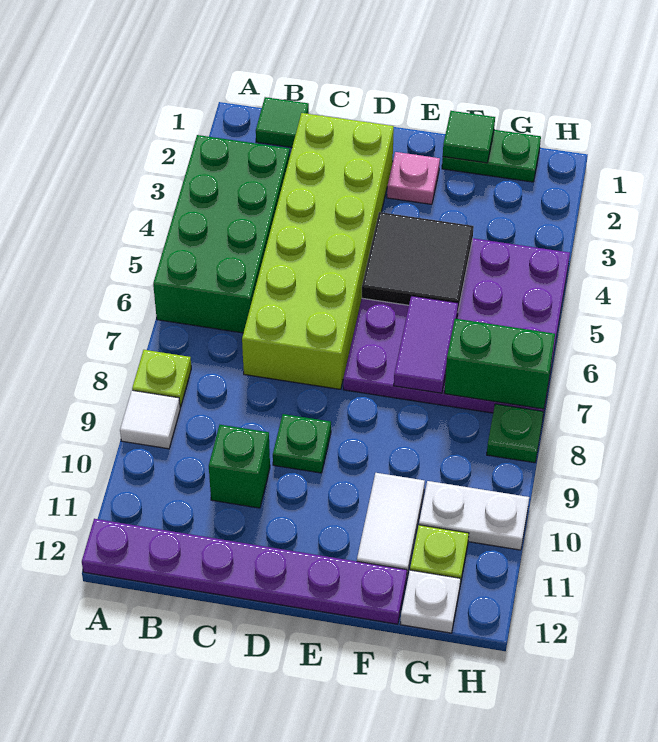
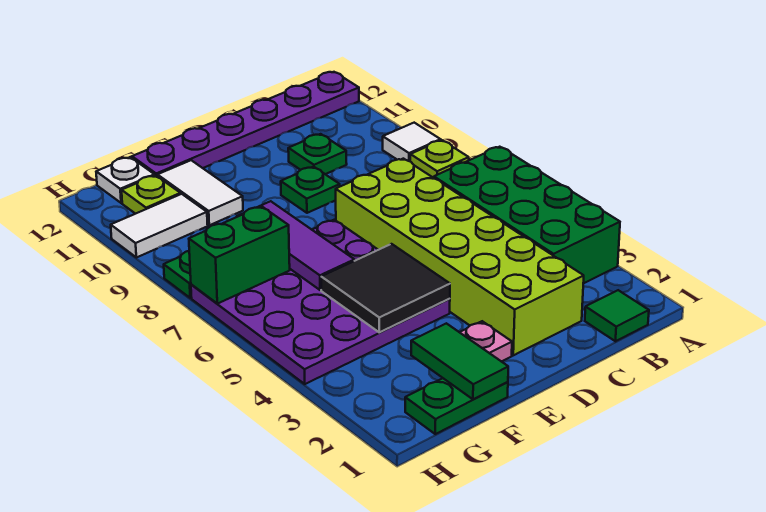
green brick C10 level 1 -> green plate C10 level 1
green tile F1 level 2 -> green tile F1:F2 level 2
purple tile F6:F7 level 2 -> purple tile F6:F8 level 2
white plate G10:H10 level 1 -> white tile G10:H10 level 1

